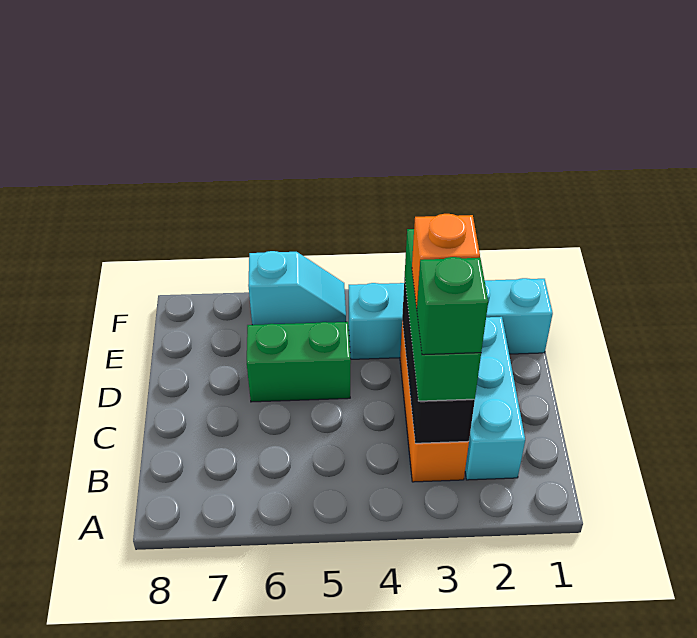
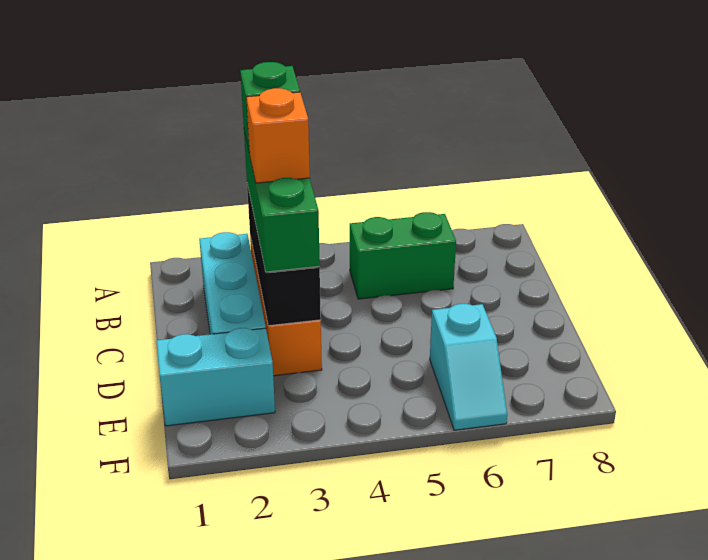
green brick D5:D6 level 1 -> green brick B5:B6 level 1
cyan brick E1:E4 level 1 -> cyan brick E1:E2 level 1
cyan slope F5:F6 level 1 top 6 -> cyan slope E6:F6 level 1 top E

